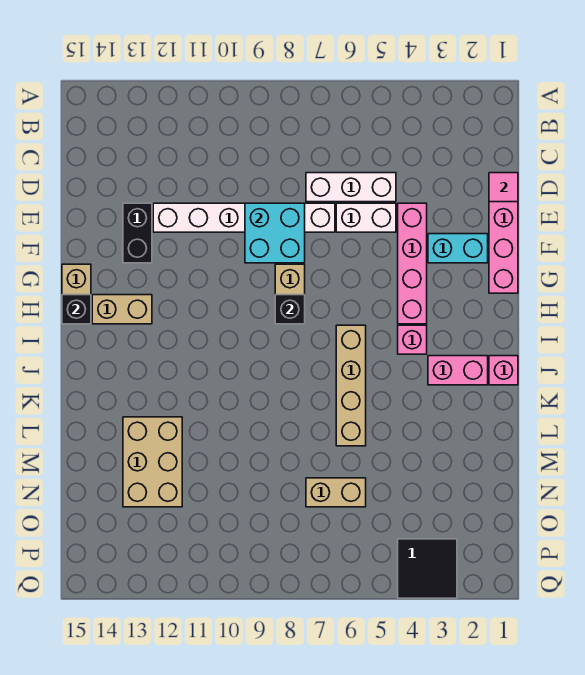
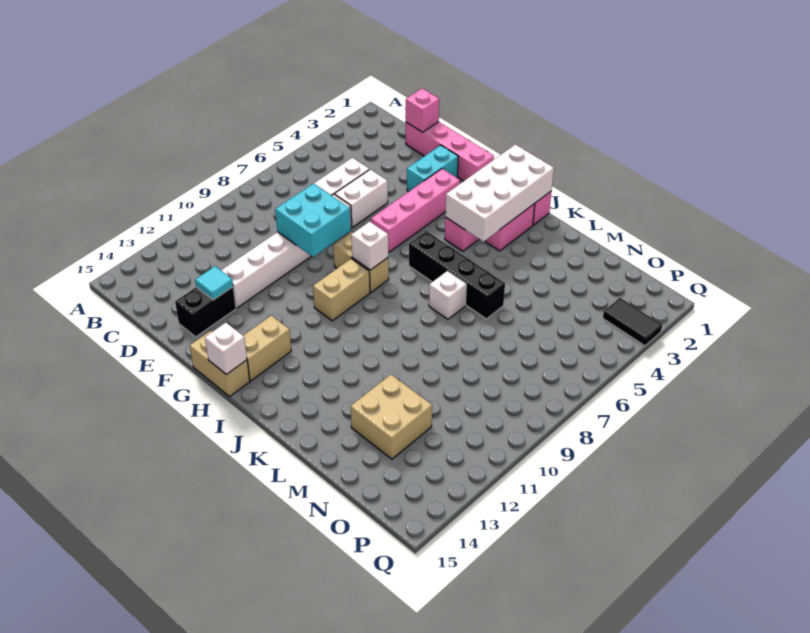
pink tile D1 level 2 -> pink brick D1 level 2
pink brick E4:H4 level 1 -> pink brick G3:G6 level 1
black brick E13:F13 level 1 -> black brick E13:E14 level 1
none -> cyan tile E13 level 2
black brick H8 level 2 -> white brick H8 level 2
black brick H15 level 2 -> white brick H15 level 2
none -> white brick I1:J4 level 2
tan brick I6:L6 level 1 -> black brick I6:L6 level 1
none -> white brick K7 level 1
tan brick L12:N13 level 1 -> tan brick M12:N13 level 1
tan brick N6:N7 level 1 -> tan brick H9:H10 level 1
black tile P3:Q4 level 1 -> black tile P3:Q3 level 1

